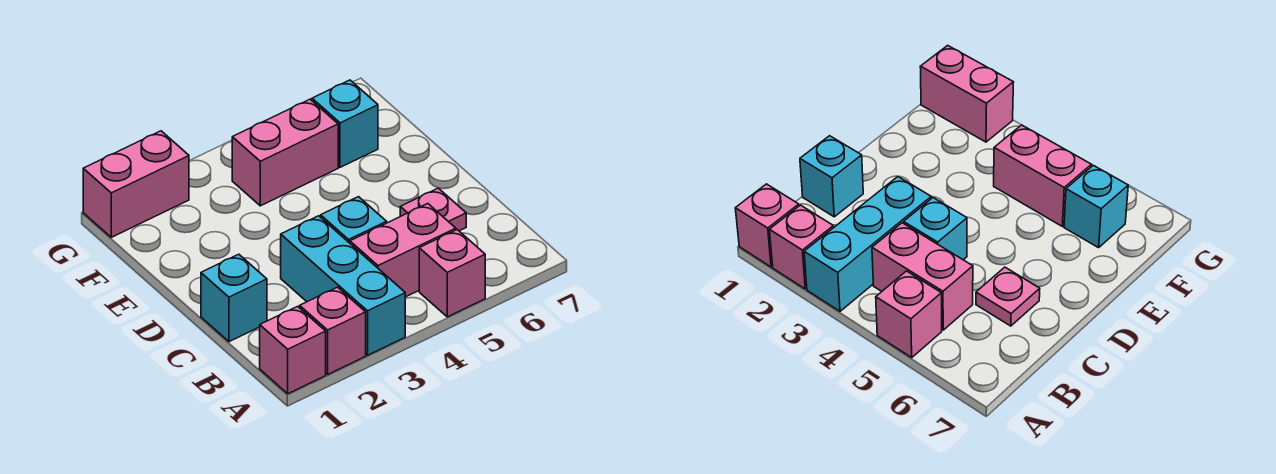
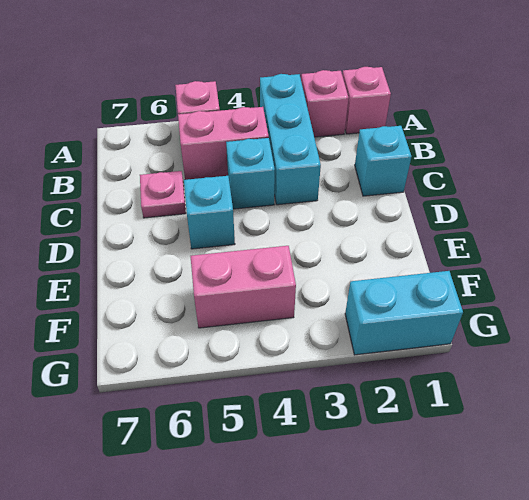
cyan brick F6 level 1 -> cyan brick D5 level 1
pink brick G1:G2 level 1 -> cyan brick G1:G2 level 1

